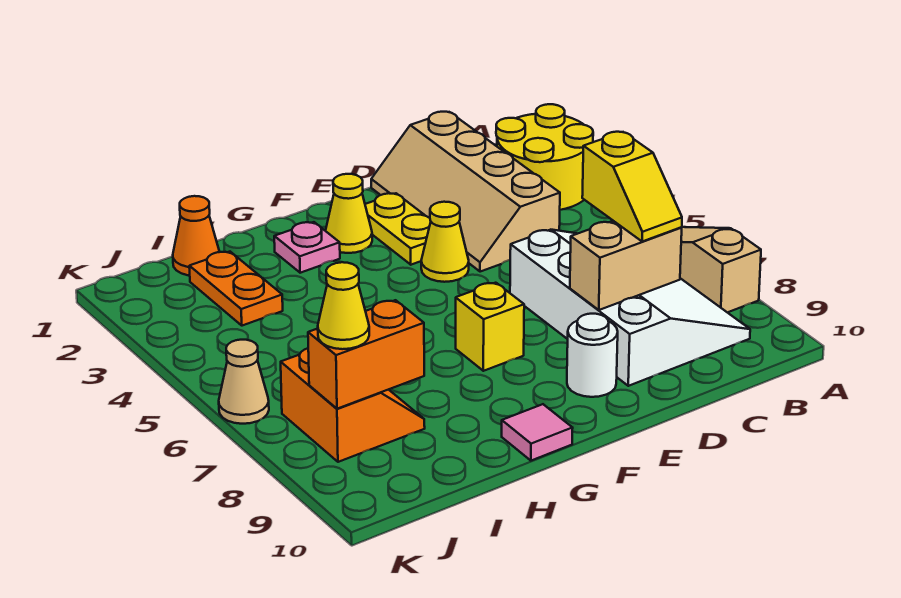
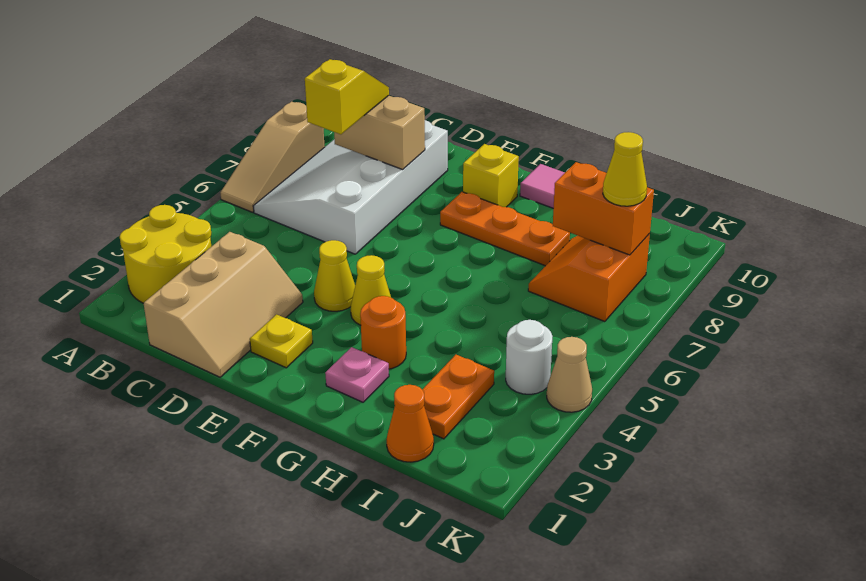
tan slope C1:D4 level 1 top C -> tan slope C1:D3 level 1 top C
yellow plate E2:E3 level 1 -> yellow plate E2 level 1
white round brick E9 level 1 -> white round brick J4 level 1
yellow cone F2 level 1 -> yellow cone F4 level 1
yellow brick F7 level 1 -> yellow brick F9 level 1
none -> orange plate F8:H8 level 1
none -> orange round brick G3 level 1
tan cone K6 level 1 -> tan cone K4 level 1

